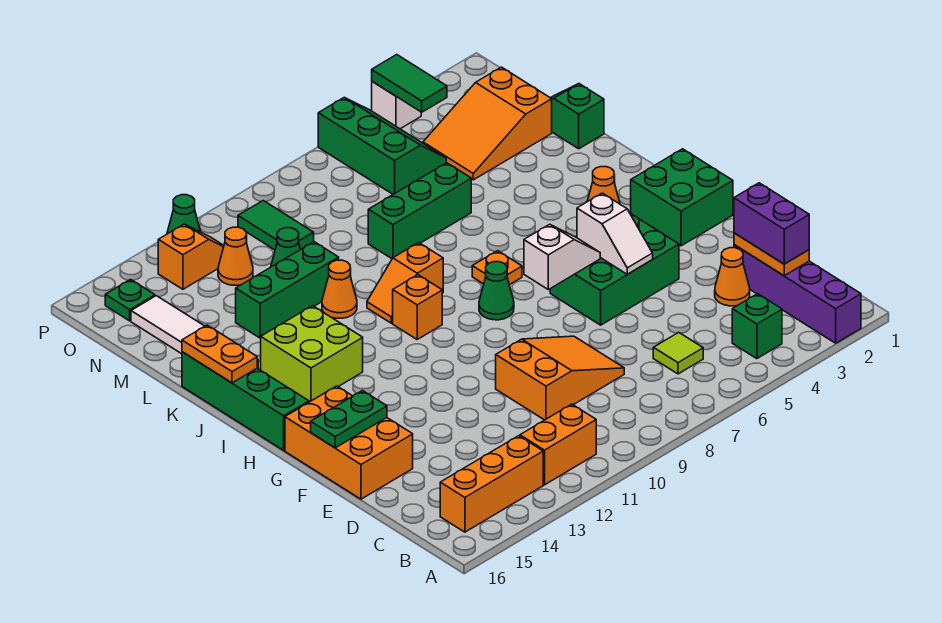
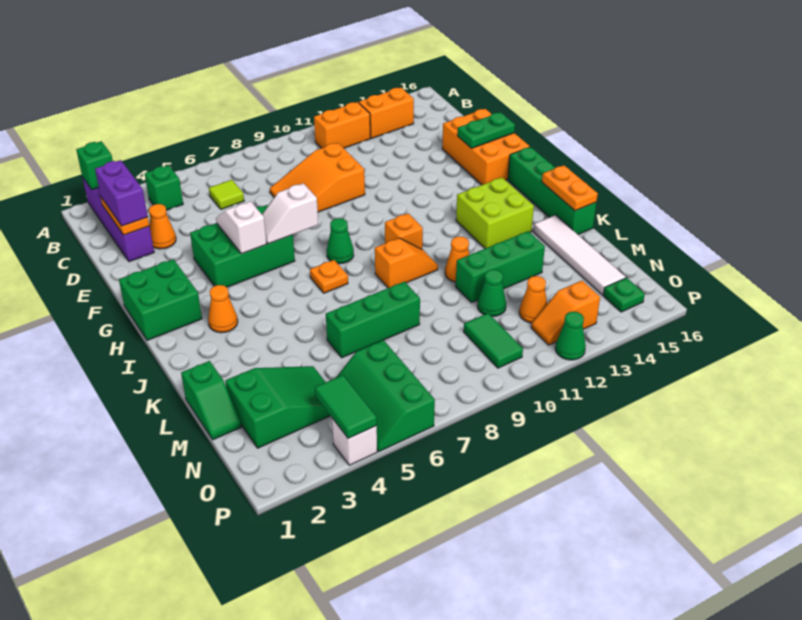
none -> green brick A2 level 2
orange brick B13:B15 level 1 -> orange brick B13:B14 level 1
orange slope M2:N4 level 1 top 2 -> green slope M2:N4 level 1 top 2

